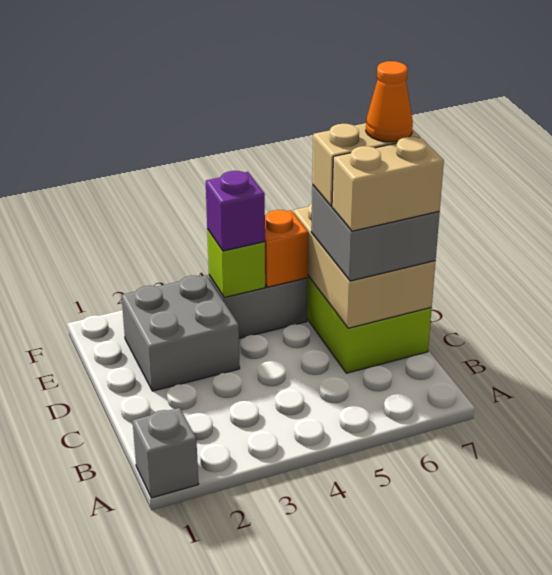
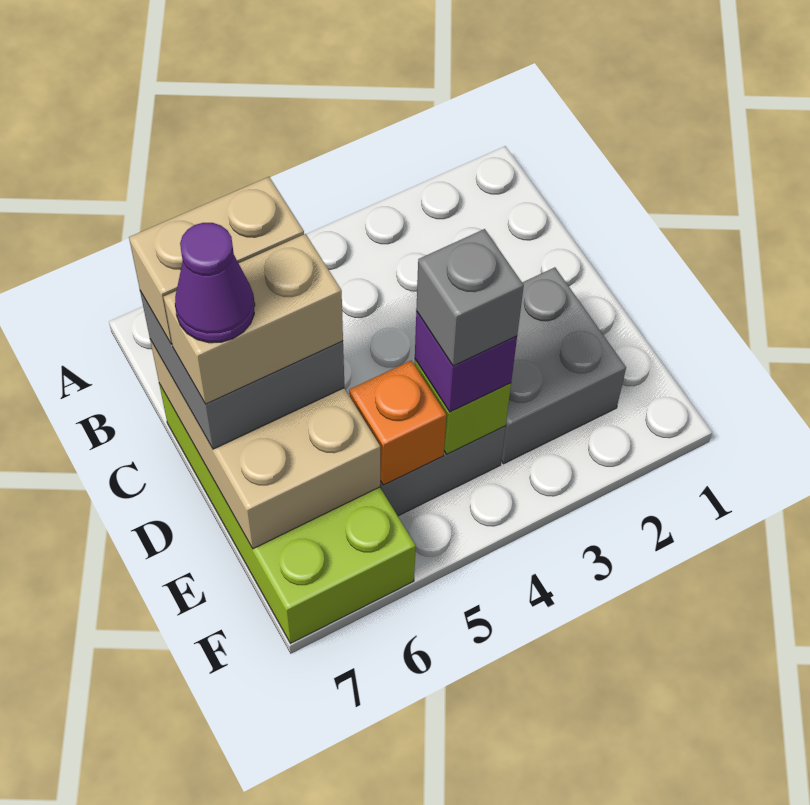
grey brick A1 level 1 -> grey brick E4 level 4
orange cone D7 level 5 -> purple cone D7 level 5

